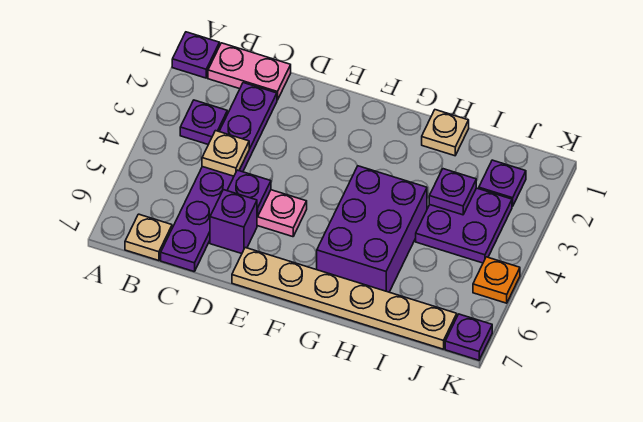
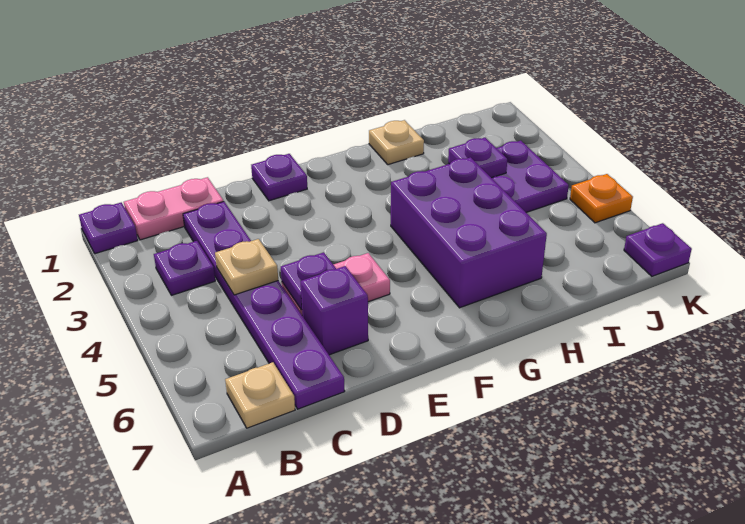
tan plate E7:J7 level 1 -> none
purple plate J2 level 1 -> purple plate E1 level 1

